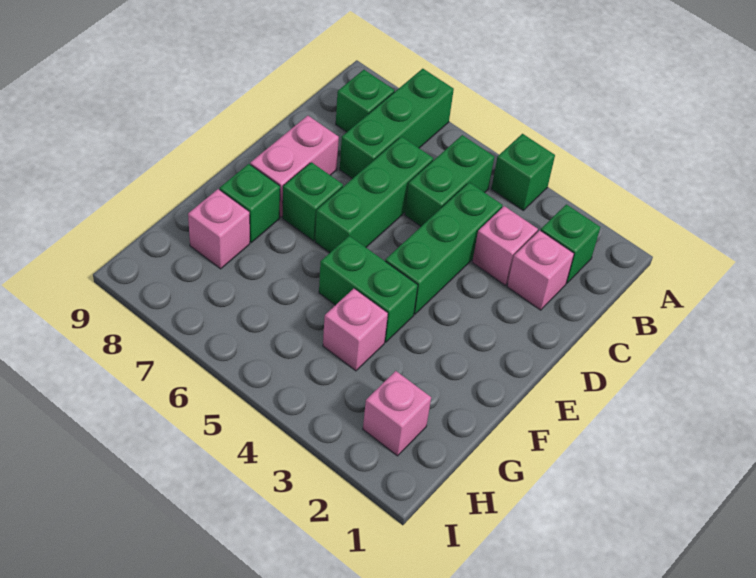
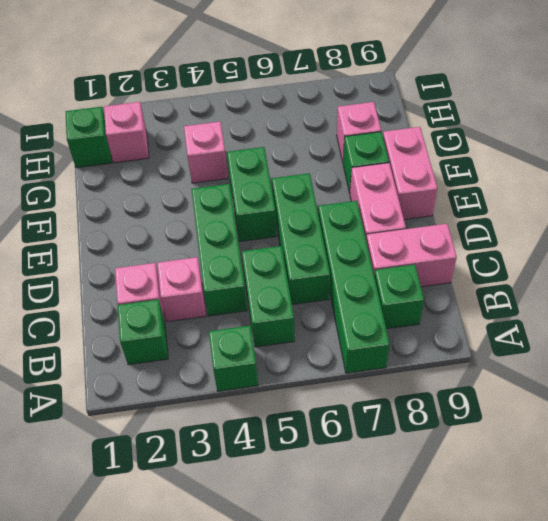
green brick A7:C7 level 1 -> green brick A7:D7 level 1
none -> pink brick C8:C9 level 1
green brick E7 level 1 -> green brick H1 level 1
none -> pink brick E9:F9 level 1
green brick F4:F5 level 1 -> green brick E5:F5 level 1

